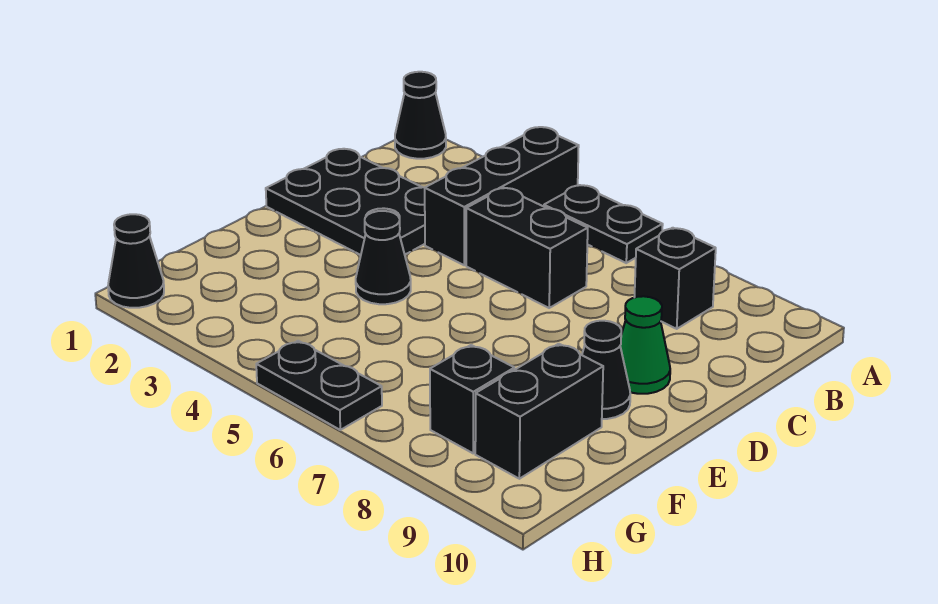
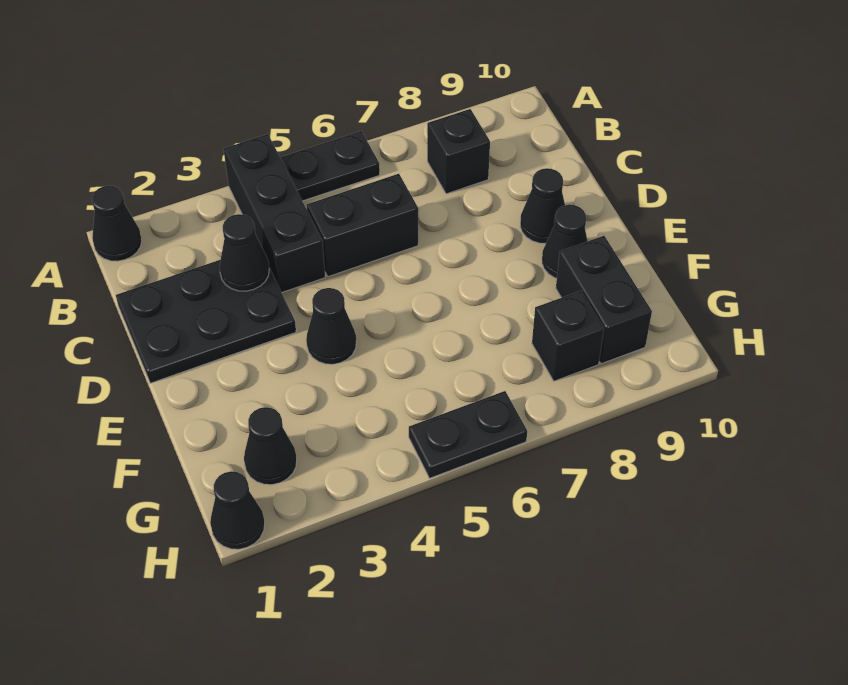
none -> black cone C3 level 2
green cone D9 level 1 -> black cone D9 level 1
none -> black cone G2 level 1

